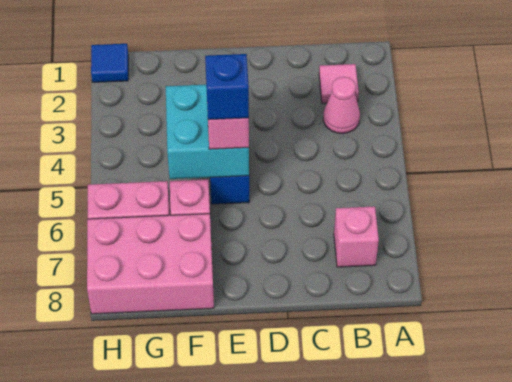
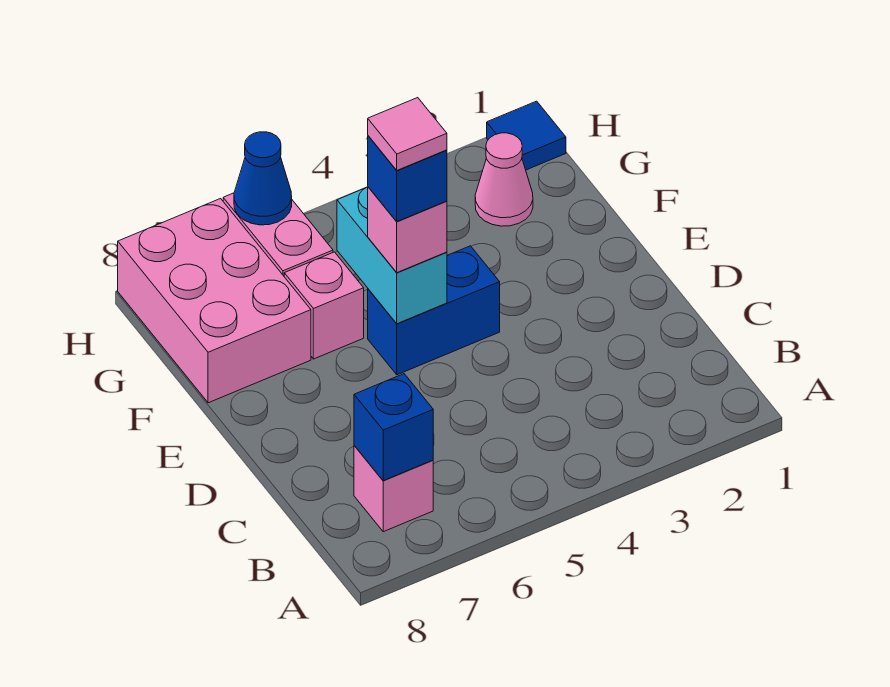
pink tile B2 level 1 -> pink tile E5 level 5
pink cone B3 level 1 -> pink cone G2 level 1
none -> blue brick B7 level 2
cyan brick E4:F5 level 2 -> cyan brick E5:F5 level 2
none -> blue cone H6 level 2

